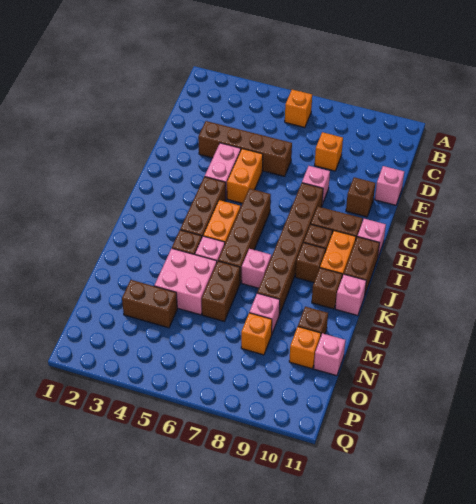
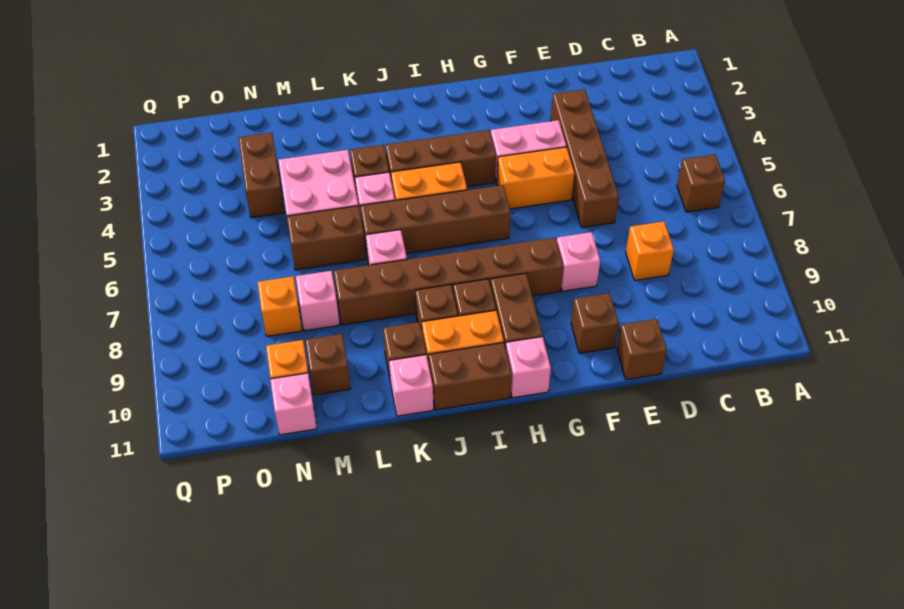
orange brick B6 level 1 -> brown brick B6 level 1
pink brick E11 level 1 -> brown brick E11 level 1

